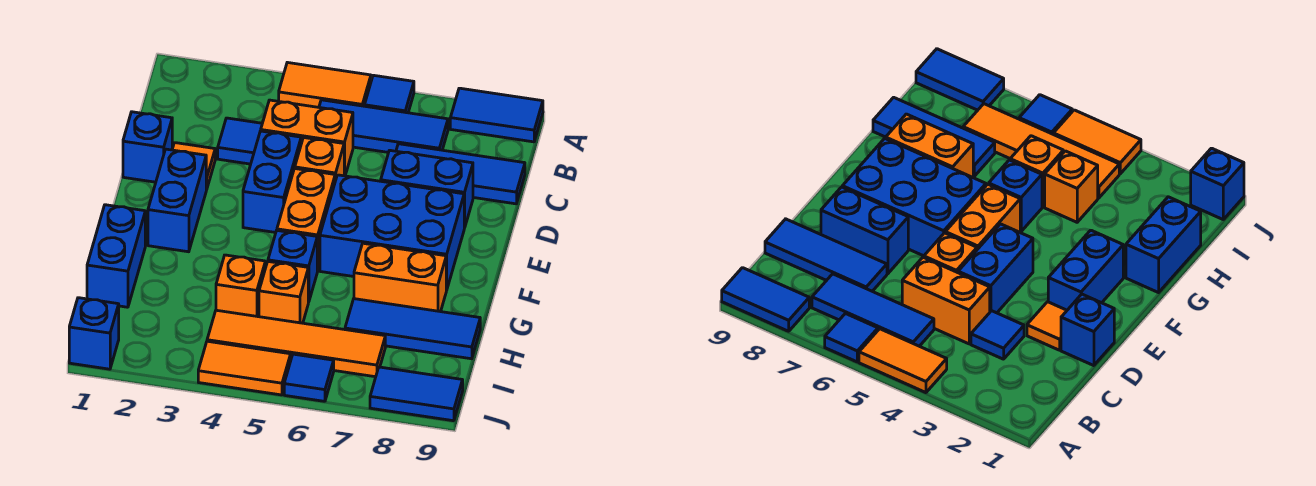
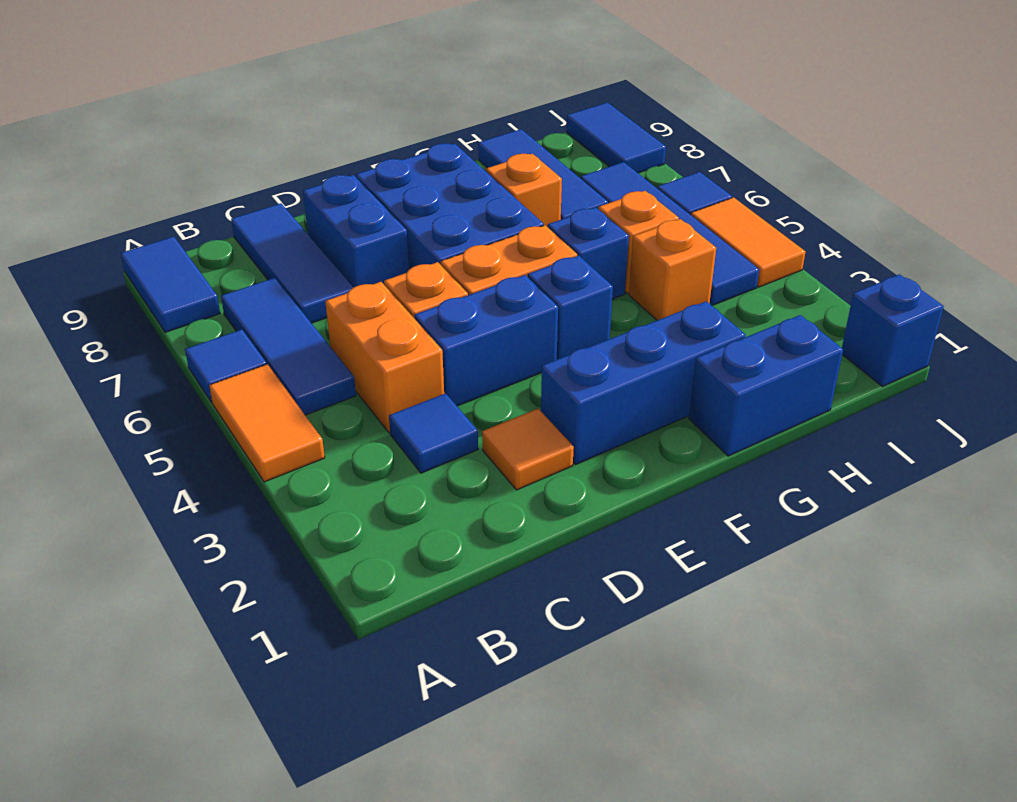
blue brick D1 level 1 -> blue brick F4 level 1
blue brick E2:F2 level 1 -> blue brick E2:G2 level 1
orange brick G7:G8 level 1 -> orange brick G7 level 1
orange tile I4:I7 level 1 -> blue tile I4:I7 level 1

